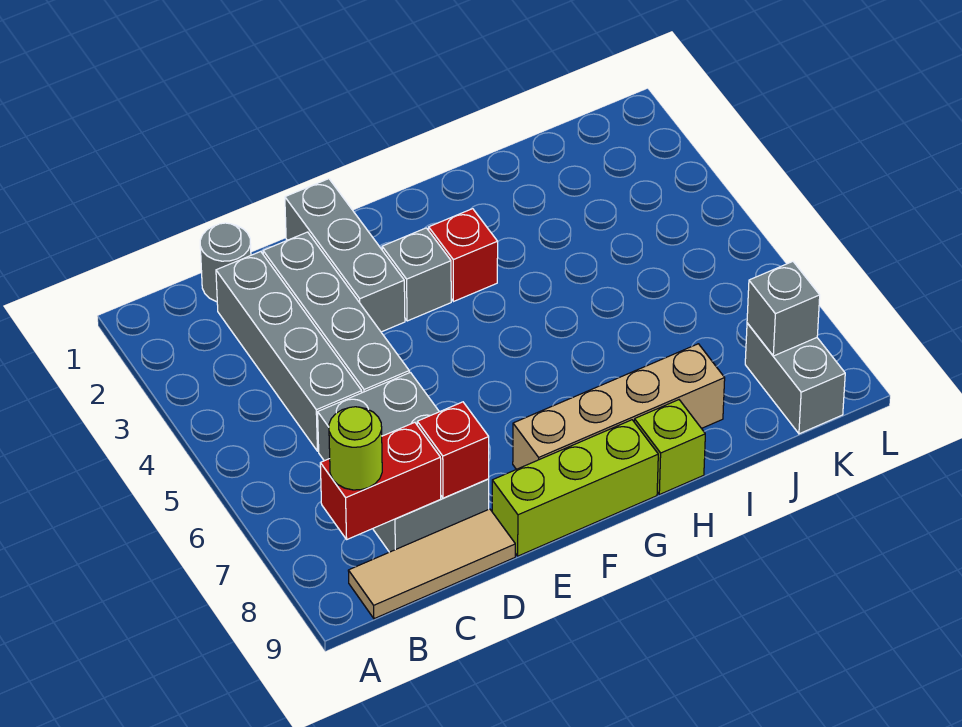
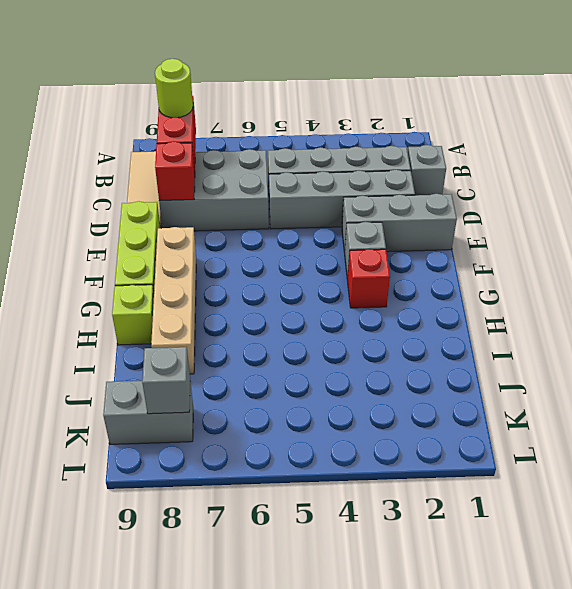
grey round brick C1 level 1 -> grey brick C1 level 1

